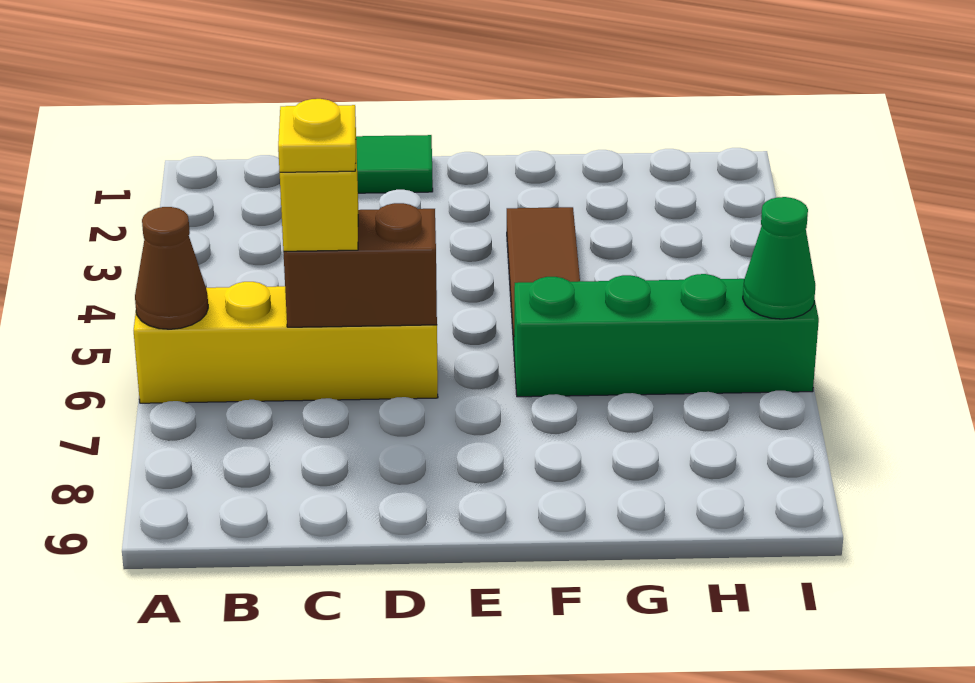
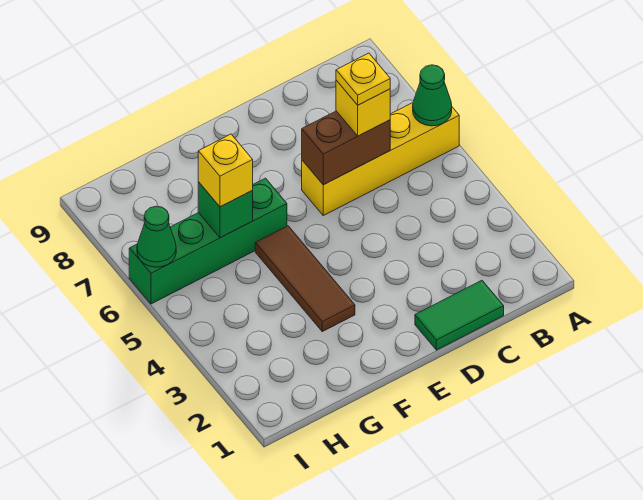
brown cone A6 level 2 -> green cone A6 level 2
none -> green brick G6 level 2
none -> yellow brick G6 level 3

